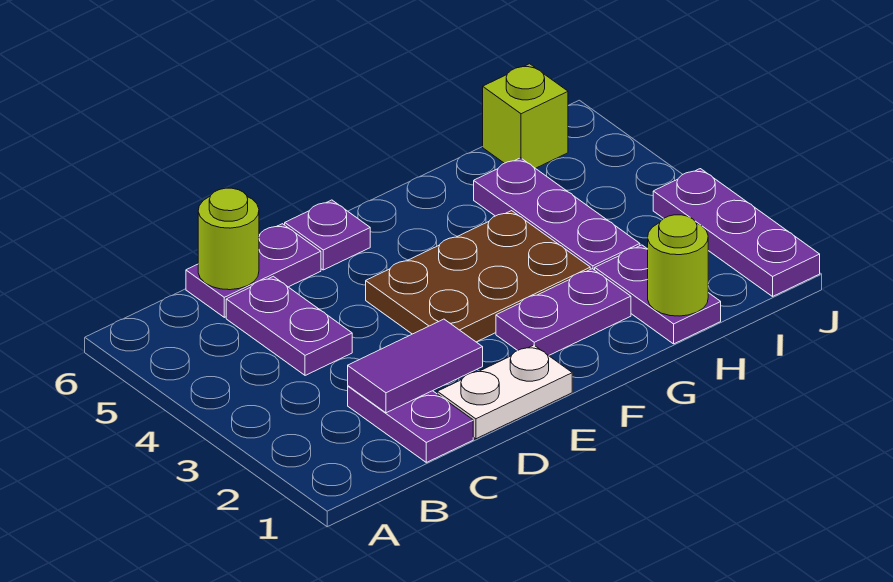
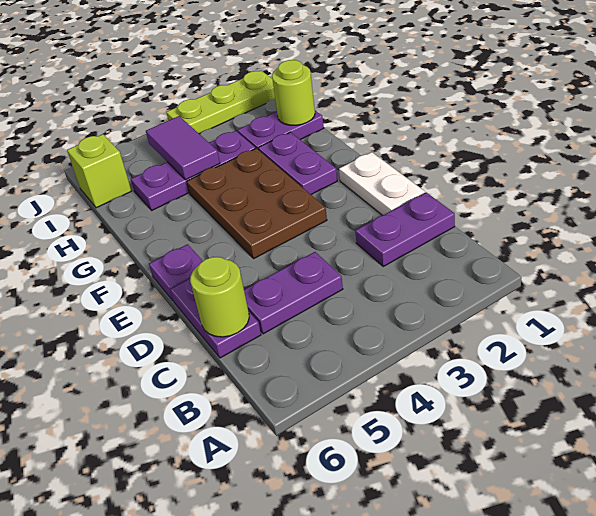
purple tile C2:D2 level 2 -> purple tile H4:I4 level 2
purple plate J1:J3 level 1 -> lime plate J1:J3 level 1

